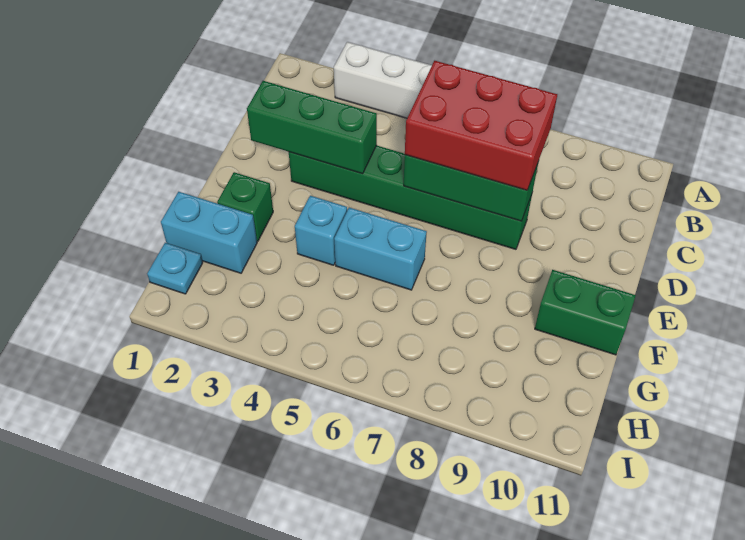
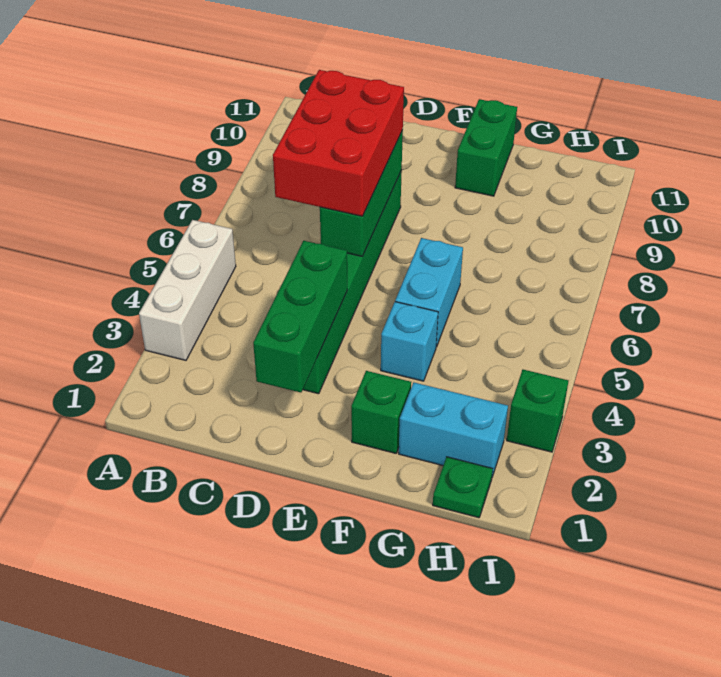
cyan brick G1:G2 level 1 -> cyan brick G2:H2 level 1
cyan plate H1 level 1 -> green plate H1 level 1
none -> green brick I3 level 1

